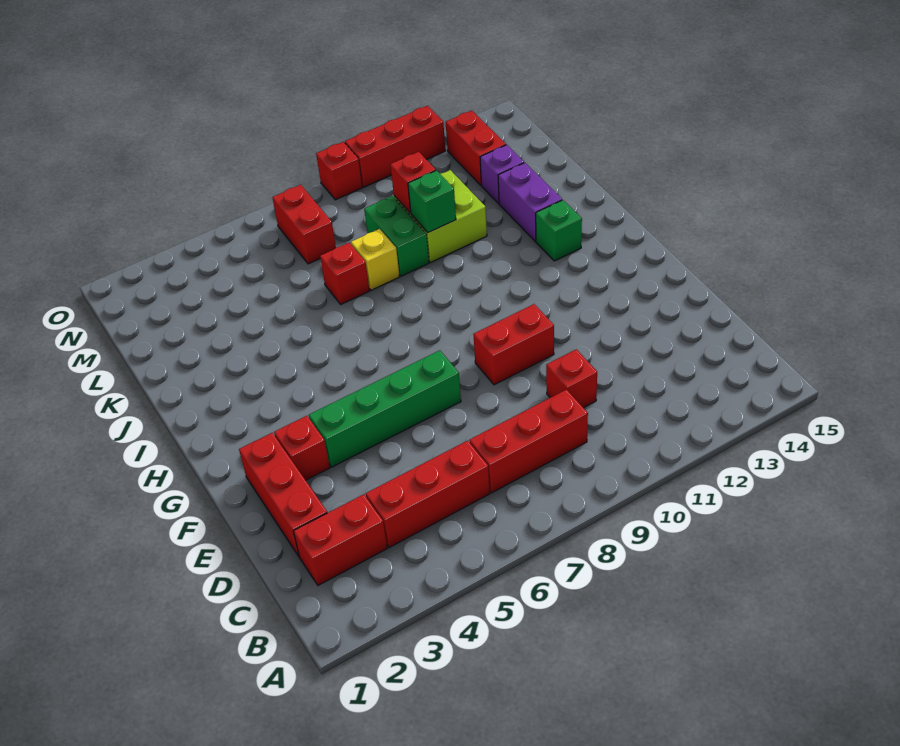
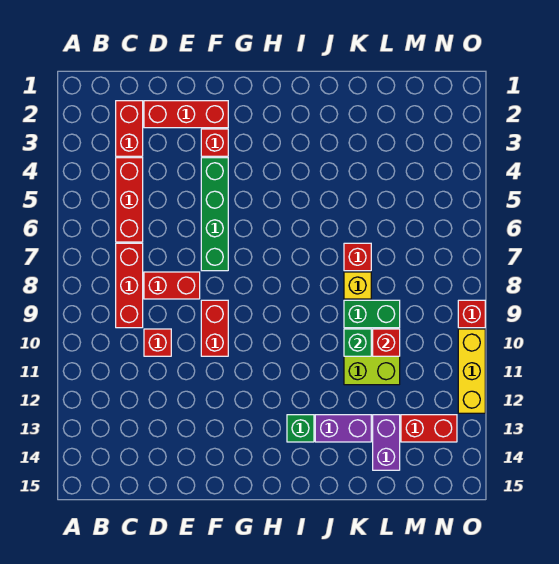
purple brick L13 level 1 -> purple brick L13:L14 level 1
red brick M7:N7 level 1 -> red brick D8:E8 level 1
red brick O10:O12 level 1 -> yellow brick O10:O12 level 1

